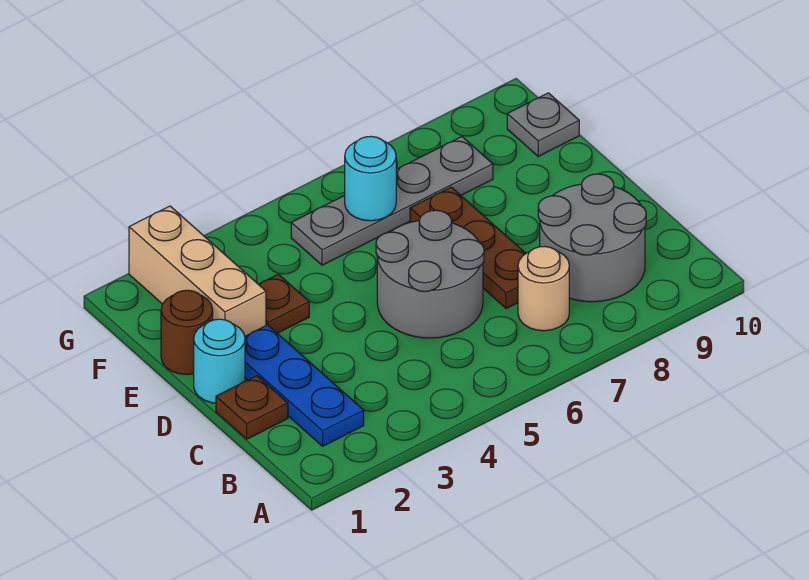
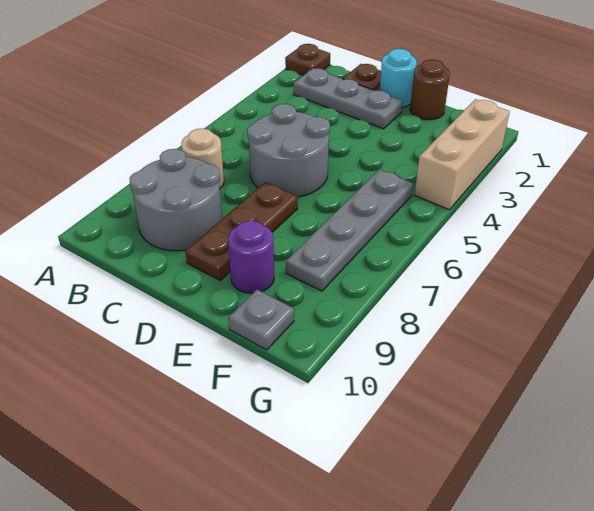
blue plate B2:D2 level 1 -> grey plate B2:D2 level 1
brown plate C7:E7 level 1 -> brown plate D7:D9 level 1
tan brick E2:G2 level 1 -> tan brick G2:G4 level 1
brown plate E3 level 1 -> brown plate A1 level 1
none -> purple round brick E9 level 1
cyan round brick F6 level 2 -> none

